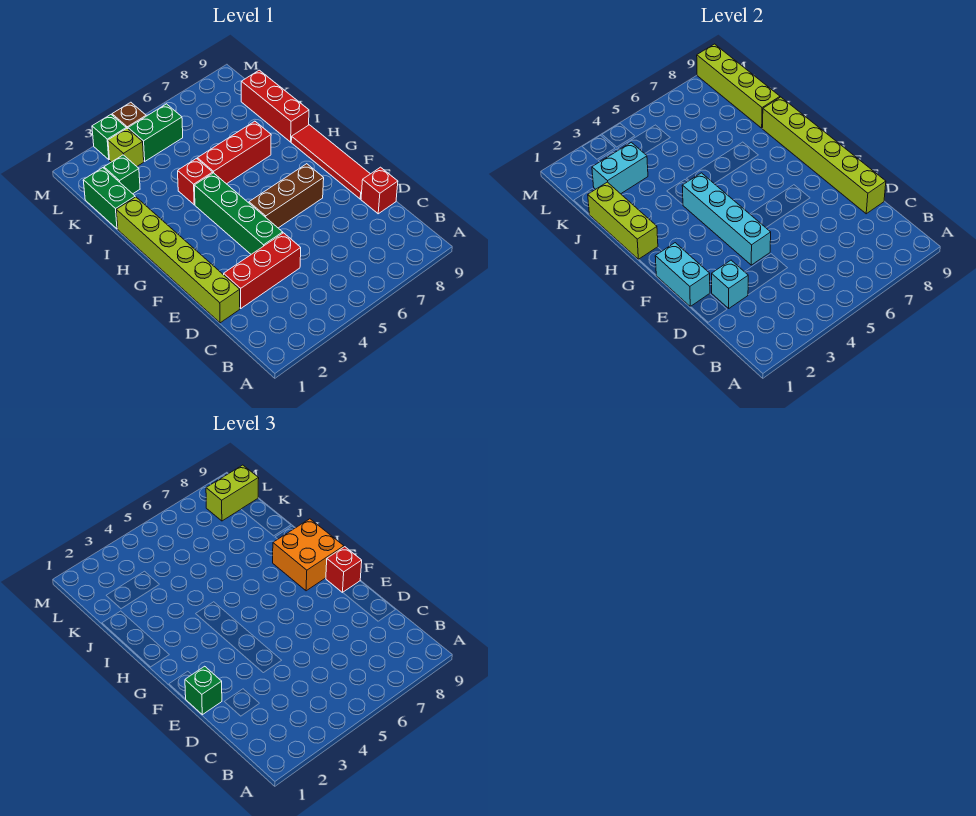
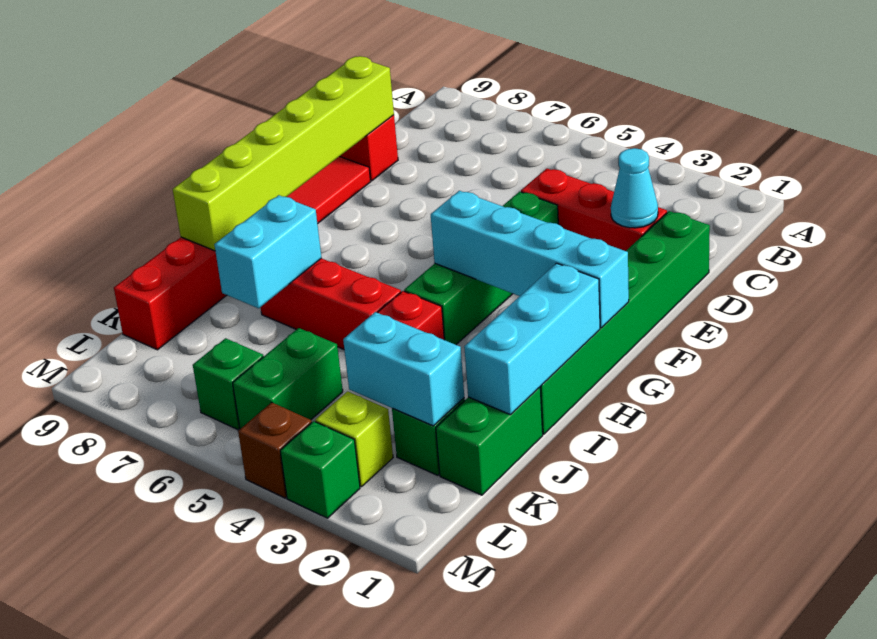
lime brick D1:I1 level 1 -> green brick D1:I1 level 1
cyan brick D2 level 2 -> cyan cone D2 level 2
cyan brick E1:F1 level 2 -> cyan brick I7:J7 level 2
green brick E1 level 3 -> green brick L6 level 1
cyan brick E4:H4 level 2 -> cyan brick G1:G4 level 2
brown brick F5:F7 level 1 -> none
red brick F9 level 3 -> none
orange brick G8:H9 level 3 -> none
lime brick H1:J1 level 2 -> cyan brick H1:J1 level 2
lime brick J9:M9 level 2 -> none
green brick L4:L5 level 1 -> green brick K5:L5 level 1
lime brick L8:L9 level 3 -> none

